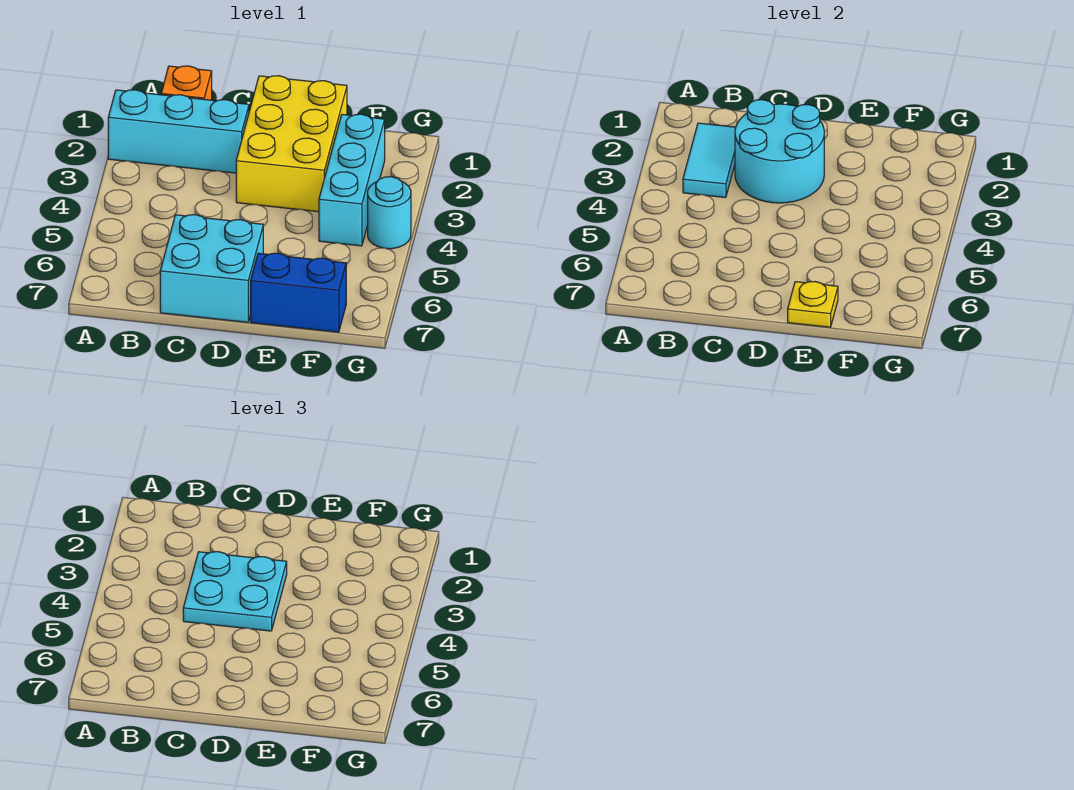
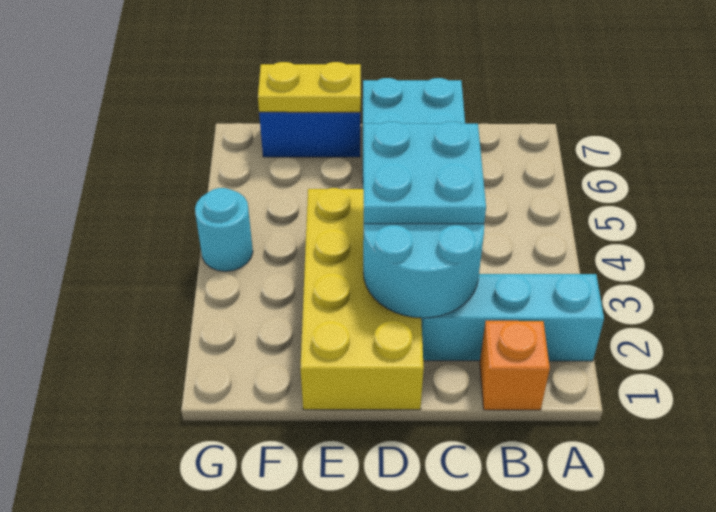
cyan tile B2:B3 level 2 -> none
yellow brick D1:E3 level 1 -> yellow brick D1:E4 level 1
yellow plate E7 level 2 -> yellow plate E7:F7 level 2
cyan brick F2:F4 level 1 -> none

